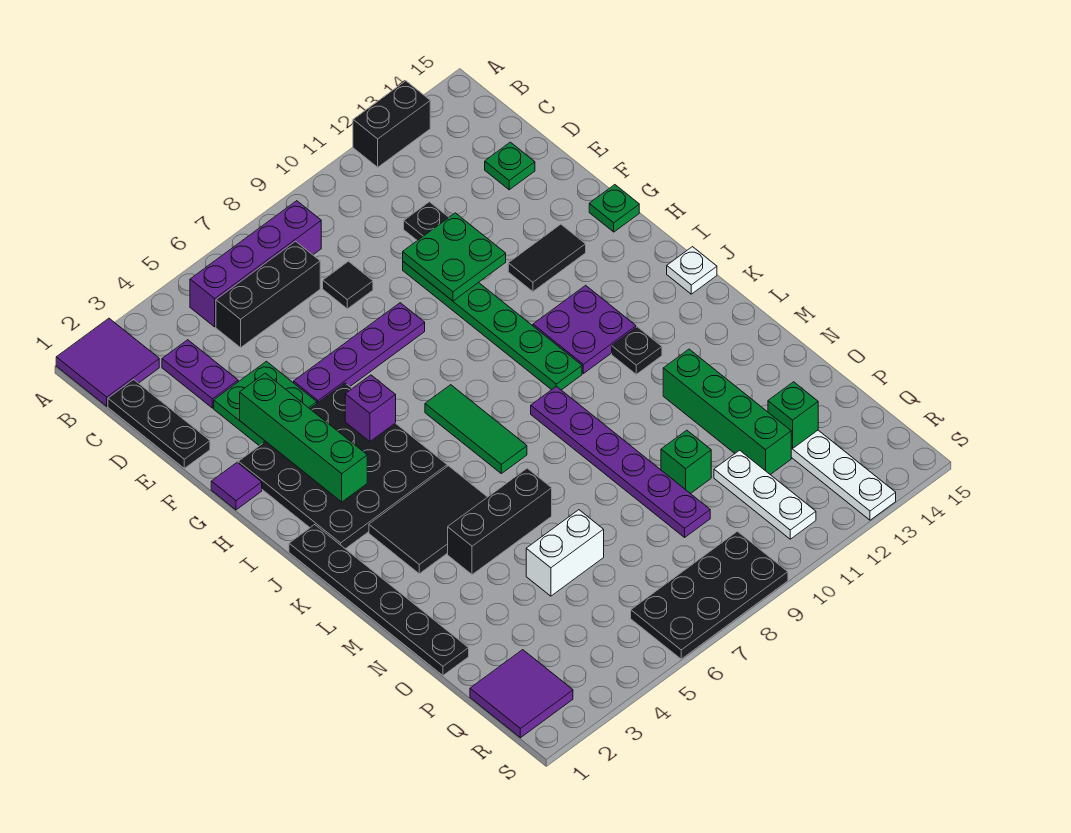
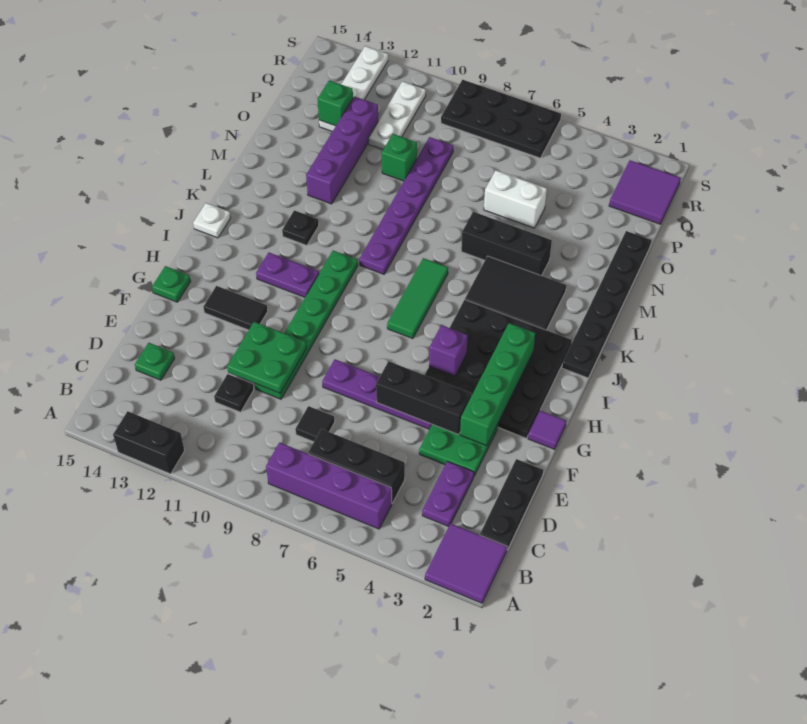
none -> black brick F4:F6 level 2
purple plate I11:J12 level 1 -> purple plate I11:I12 level 1
green brick M12:P12 level 1 -> purple brick M12:P12 level 1

